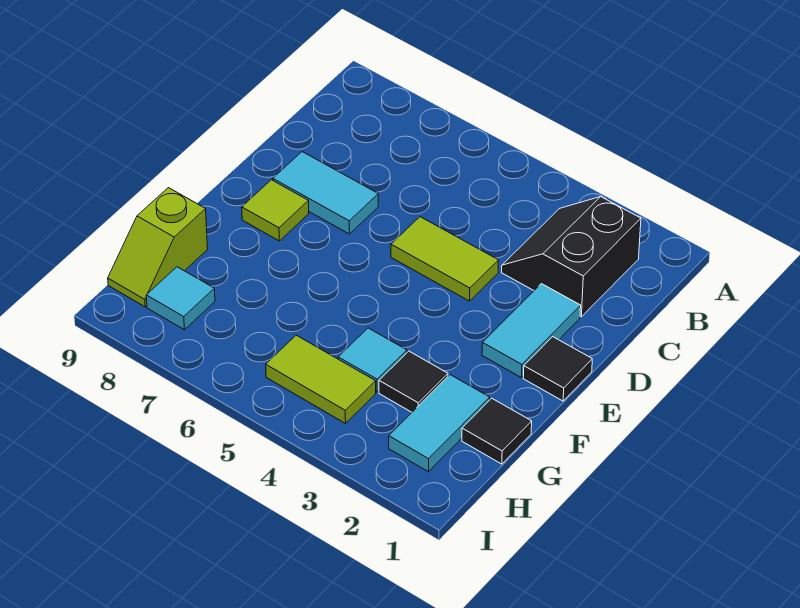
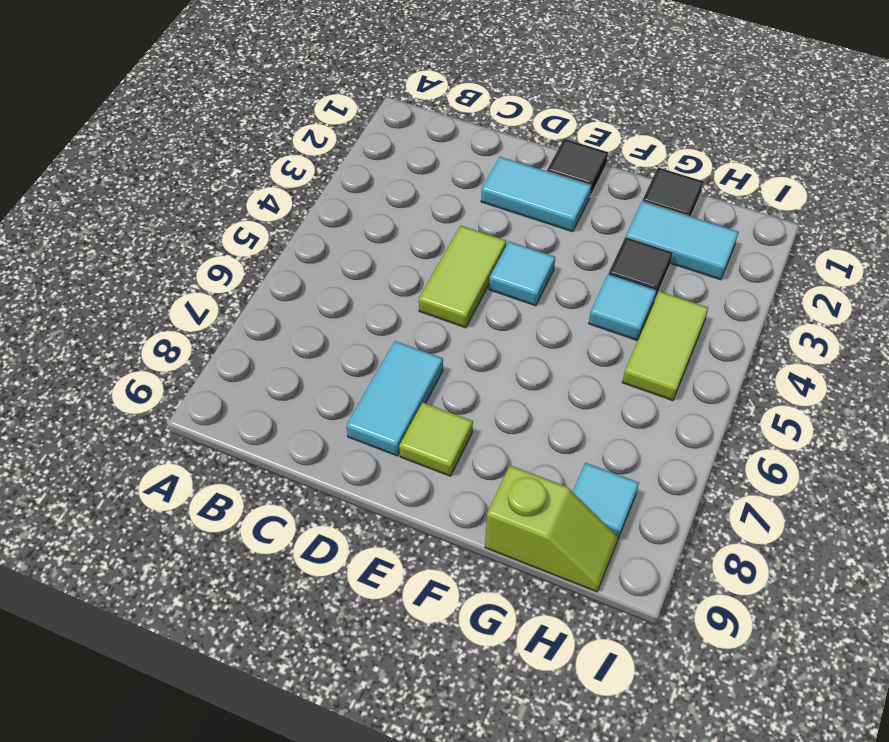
black slope B2:C3 level 1 top 2 -> none
none -> cyan tile E4 level 1

